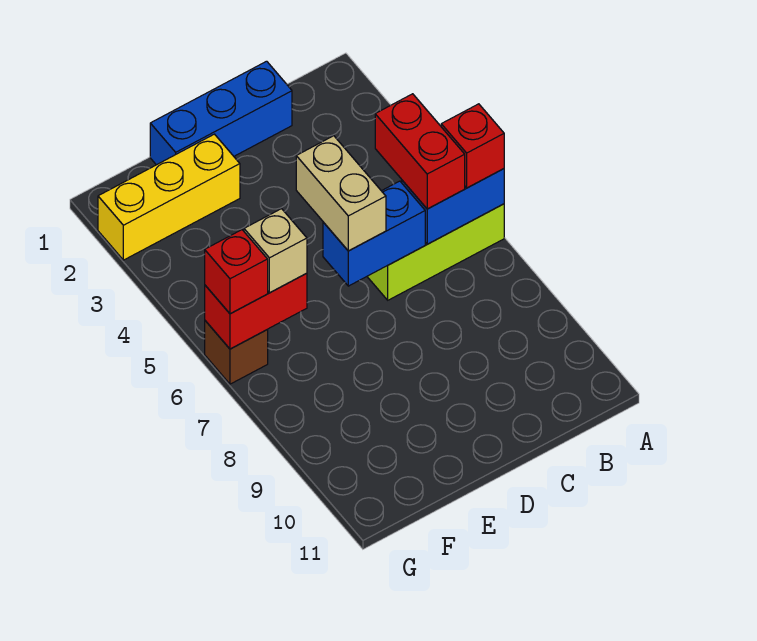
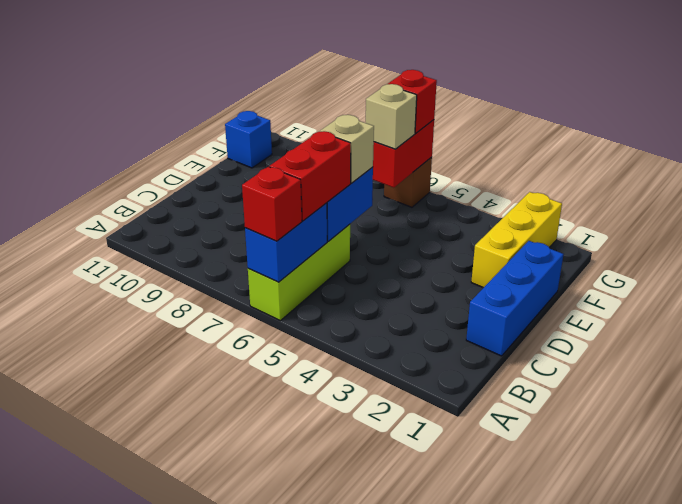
red brick B5:B6 level 3 -> red brick B6:C6 level 3
tan brick D5:D6 level 3 -> tan brick D6 level 3
none -> blue brick F11 level 1

